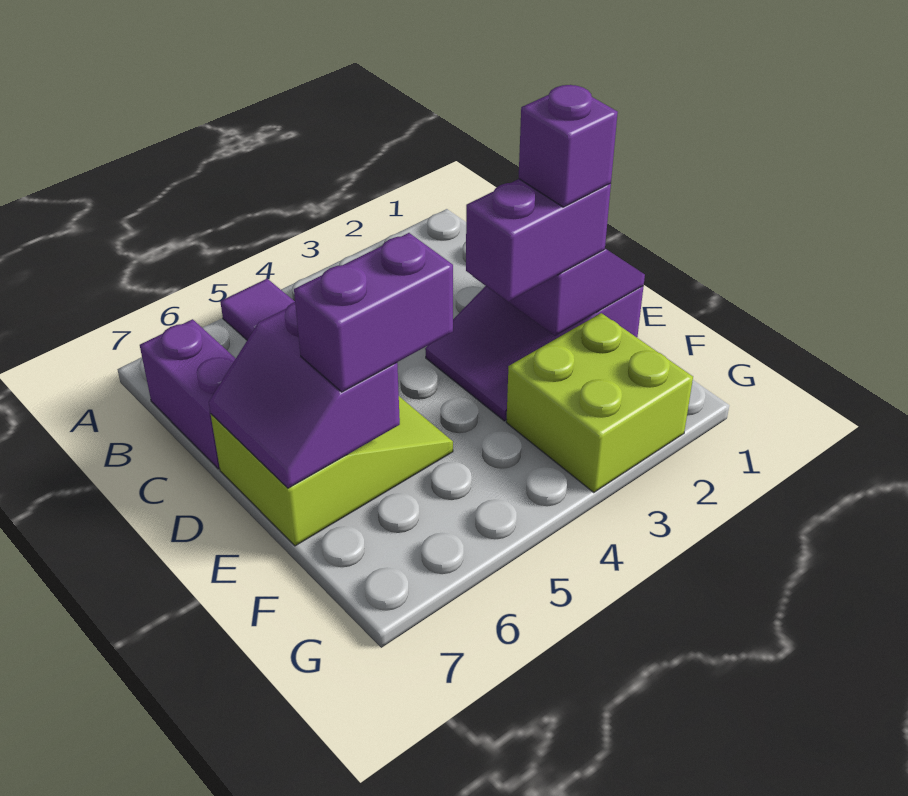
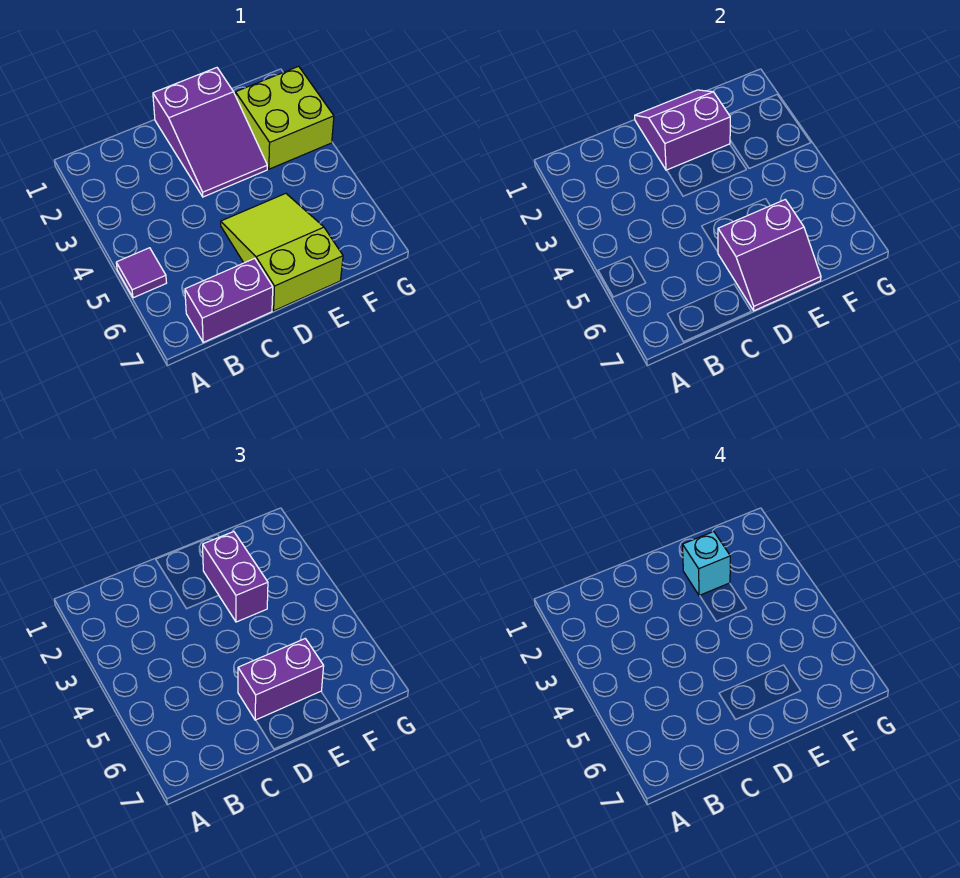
purple brick E2 level 4 -> cyan brick E2 level 4
purple brick E5:E6 level 3 -> purple brick D6:E6 level 3

